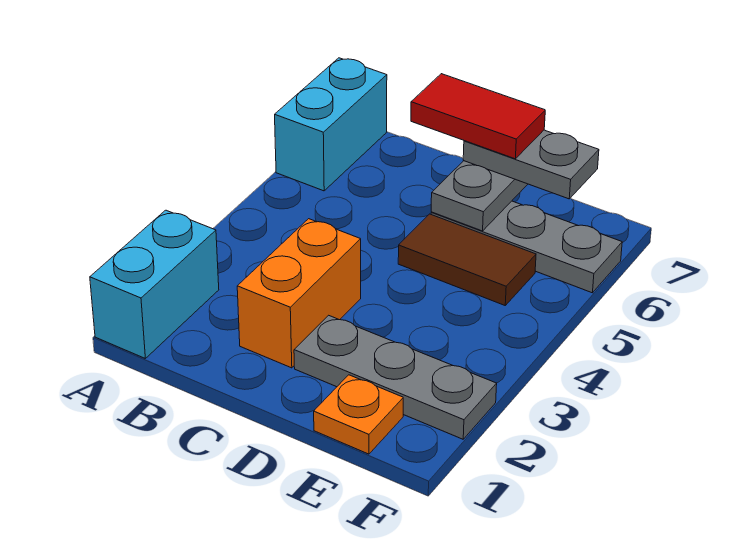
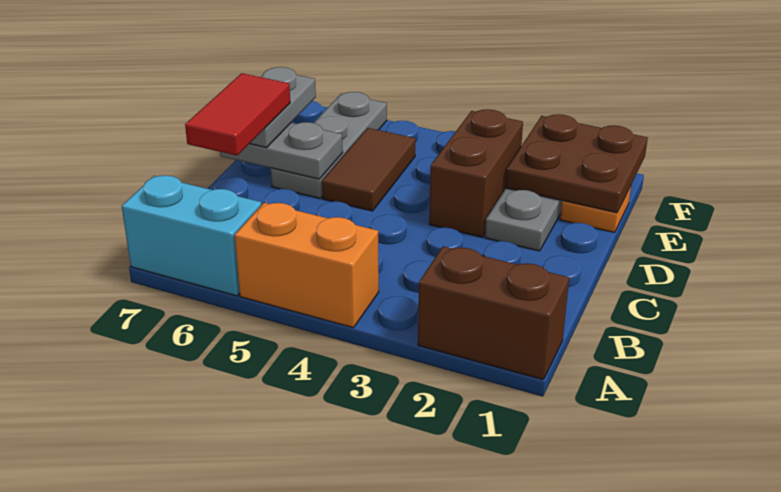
cyan brick A1:A2 level 1 -> brown brick A1:A2 level 1
orange brick C2:C3 level 1 -> orange brick A4:A5 level 1
none -> brown brick D3:E3 level 1
none -> brown plate E1:F2 level 2

